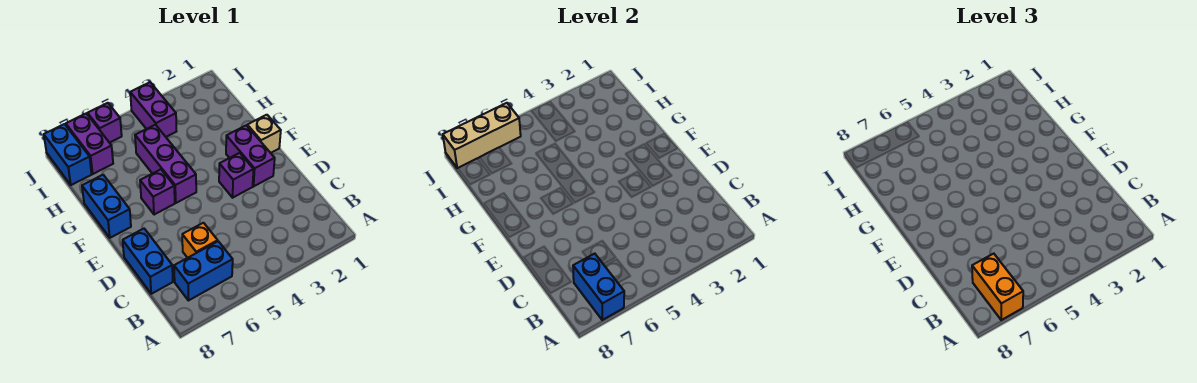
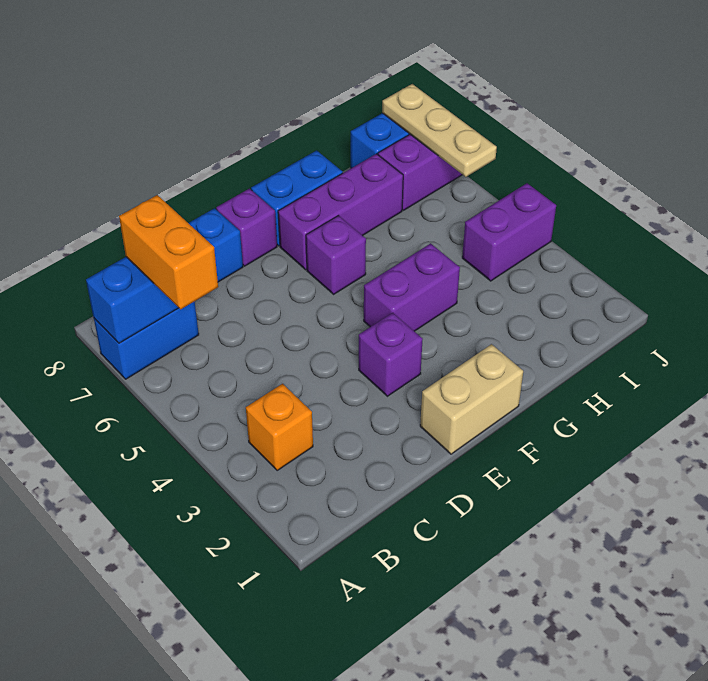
orange brick A7:B7 level 3 -> orange brick B6:B7 level 3
blue brick B6:B7 level 1 -> blue brick A7:B7 level 1
orange brick C6 level 1 -> orange brick B3 level 1
purple brick E2:F2 level 1 -> purple brick F4:G4 level 1
tan brick F1 level 1 -> tan brick E1:F1 level 1
purple brick F5:H5 level 1 -> purple brick F7:H7 level 1
purple brick J6 level 1 -> purple brick E8 level 1
tan brick J6:J8 level 2 -> tan plate J6:J8 level 2

